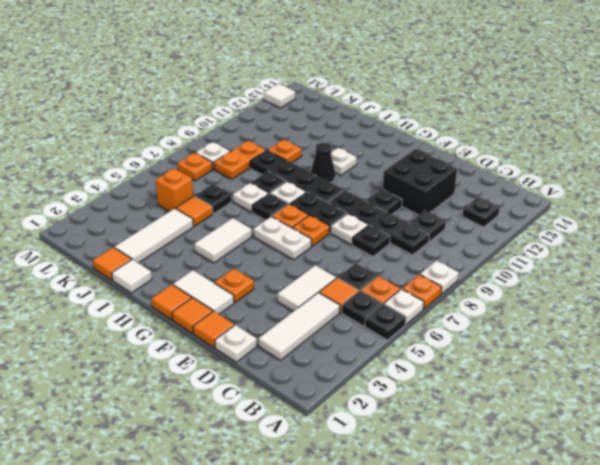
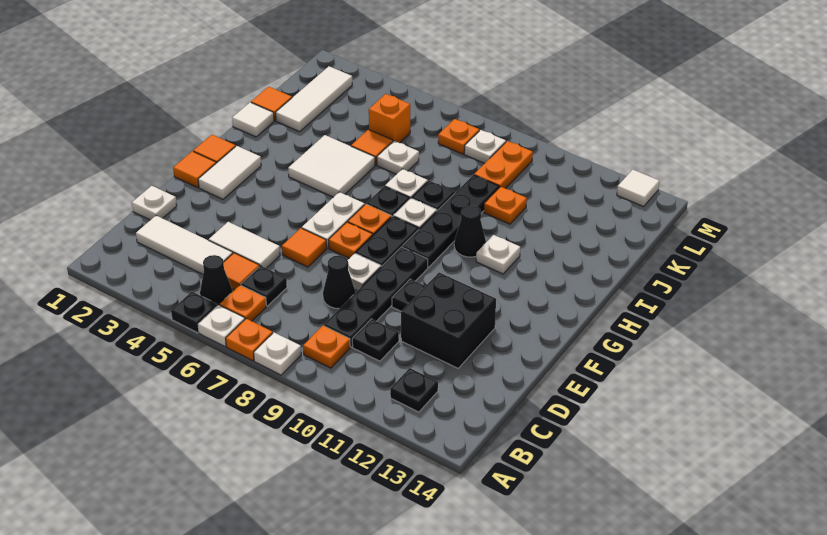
black plate B5 level 1 -> black cone B5 level 1
black plate D8 level 1 -> black cone D8 level 1
orange tile E1 level 1 -> orange tile E6 level 1
orange plate F3 level 1 -> orange plate B9 level 1
white tile H4:H5 level 1 -> white tile H4:I5 level 1
white tile J2:J4 level 1 -> white tile J2:L2 level 1
black plate J6 level 1 -> white plate J6 level 1
orange plate K8:K9 level 1 -> orange plate K9:L9 level 1

